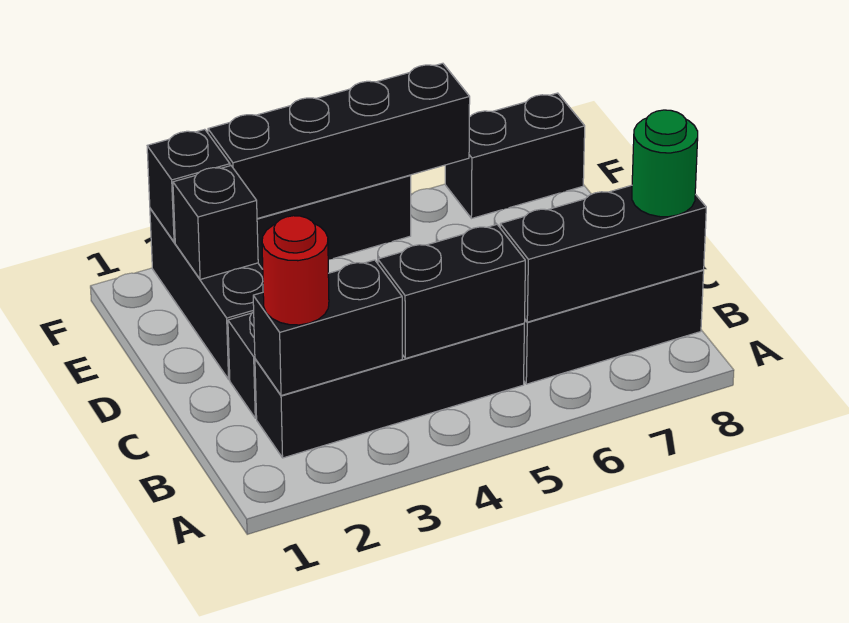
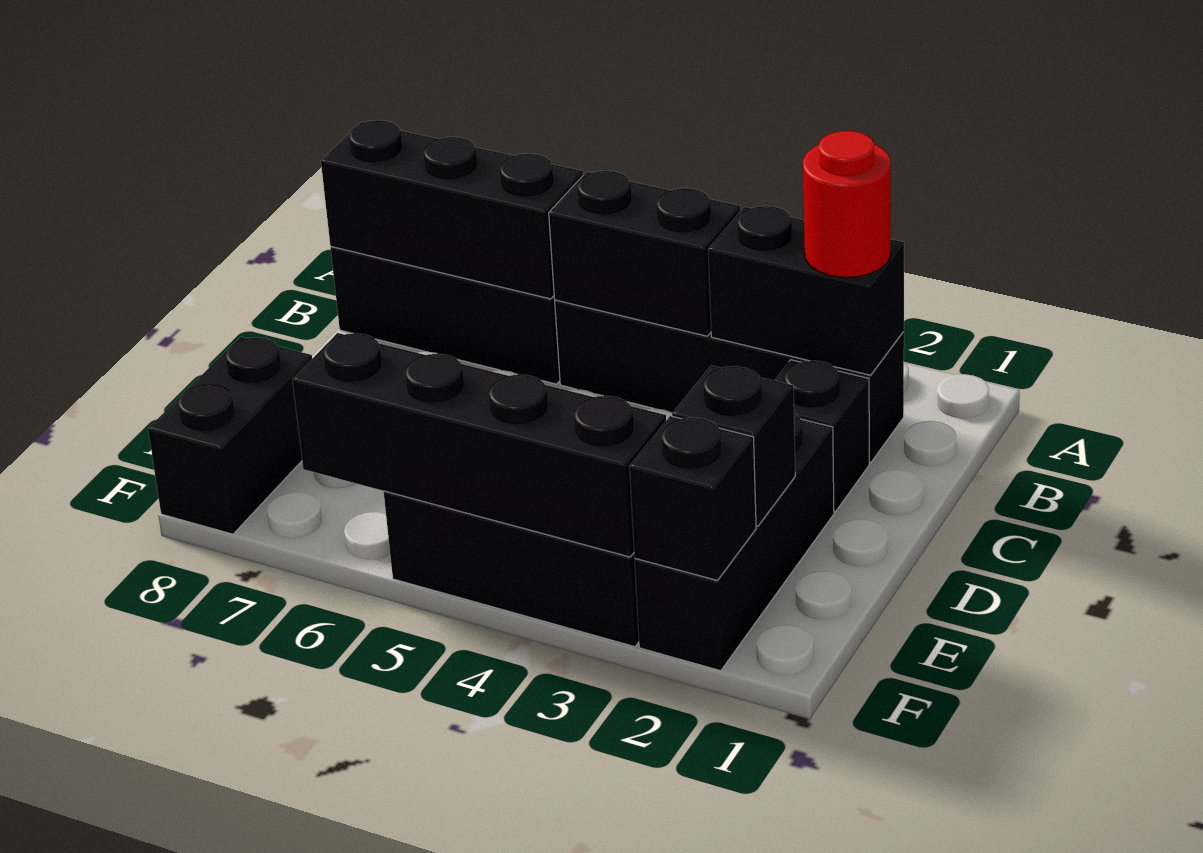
green round brick B8 level 3 -> none
black brick F7:F8 level 1 -> black brick E8:F8 level 1

